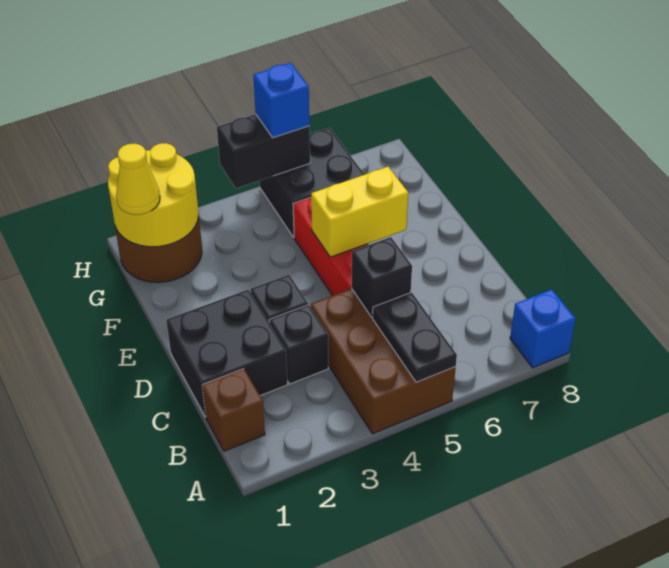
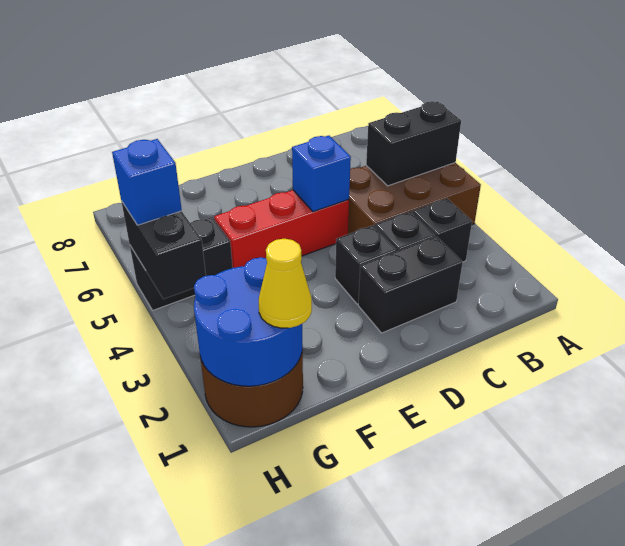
black plate A5:B5 level 2 -> black brick A5:B5 level 2
blue brick A8 level 1 -> blue brick D5 level 2
brown brick B1 level 1 -> none
black brick C1:D2 level 1 -> black brick C2:D2 level 1
black brick C5 level 2 -> black brick B3 level 1
yellow brick E5:E6 level 2 -> none
yellow round brick G1:H2 level 2 -> blue round brick G1:H2 level 2
black brick G5:H6 level 1 -> black brick G5:H5 level 1

